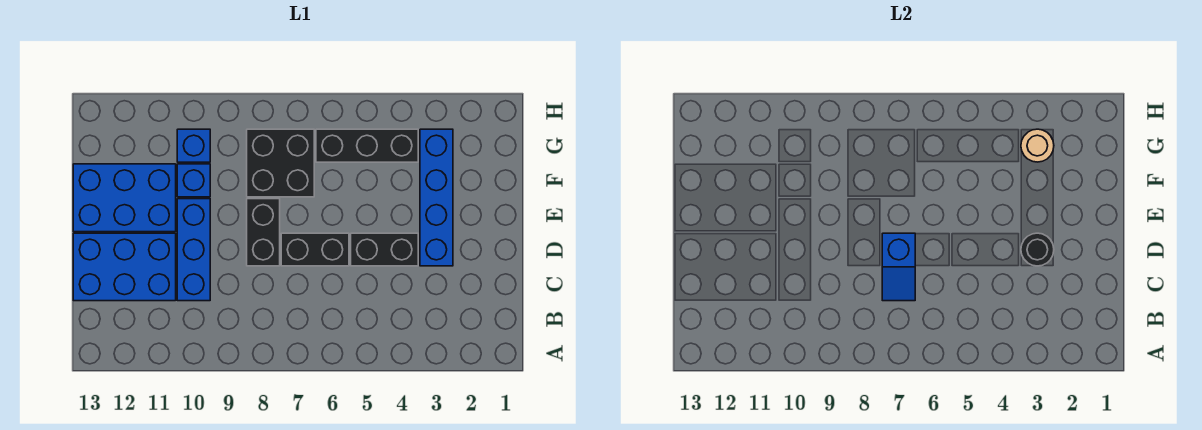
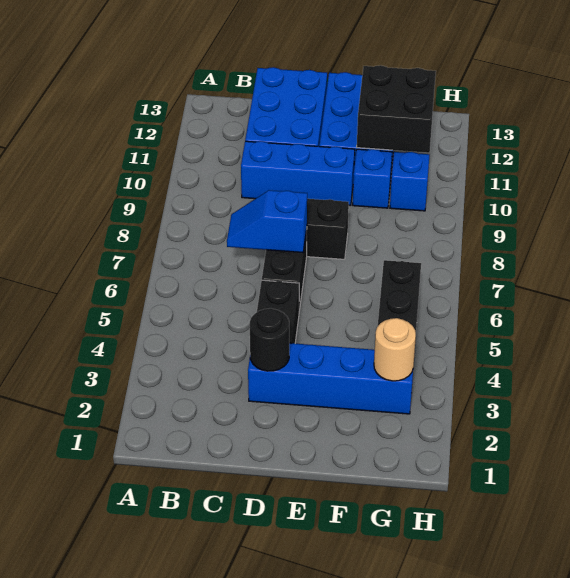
black brick F7:G8 level 1 -> black brick F11:G12 level 2

